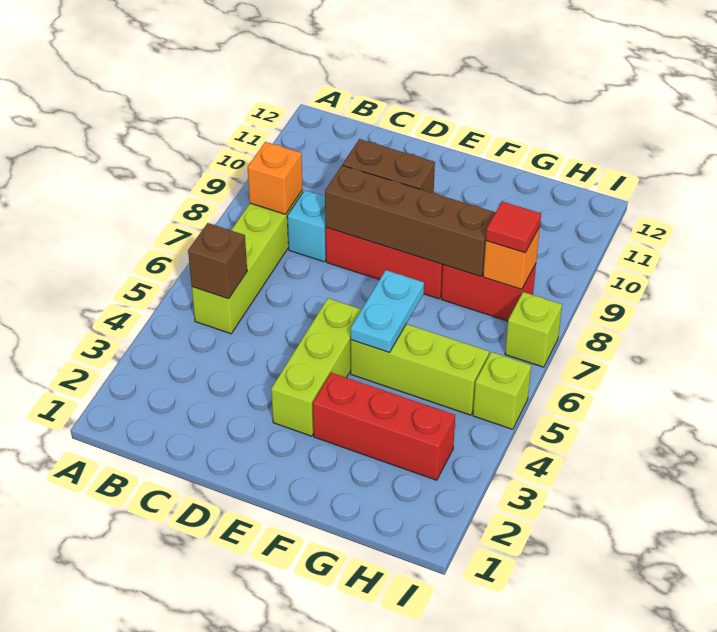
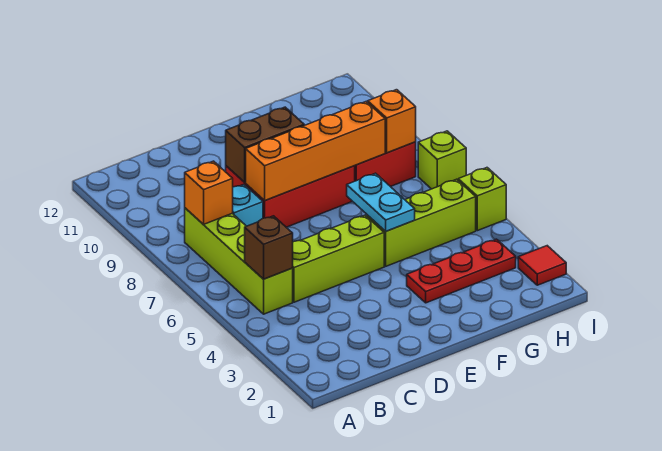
brown brick D8:G8 level 2 -> orange brick D8:G8 level 2
lime brick E3:E5 level 1 -> lime brick C5:E5 level 1
red brick F3:H3 level 1 -> red plate F3:H3 level 1
red tile H8 level 3 -> red tile I2 level 1

